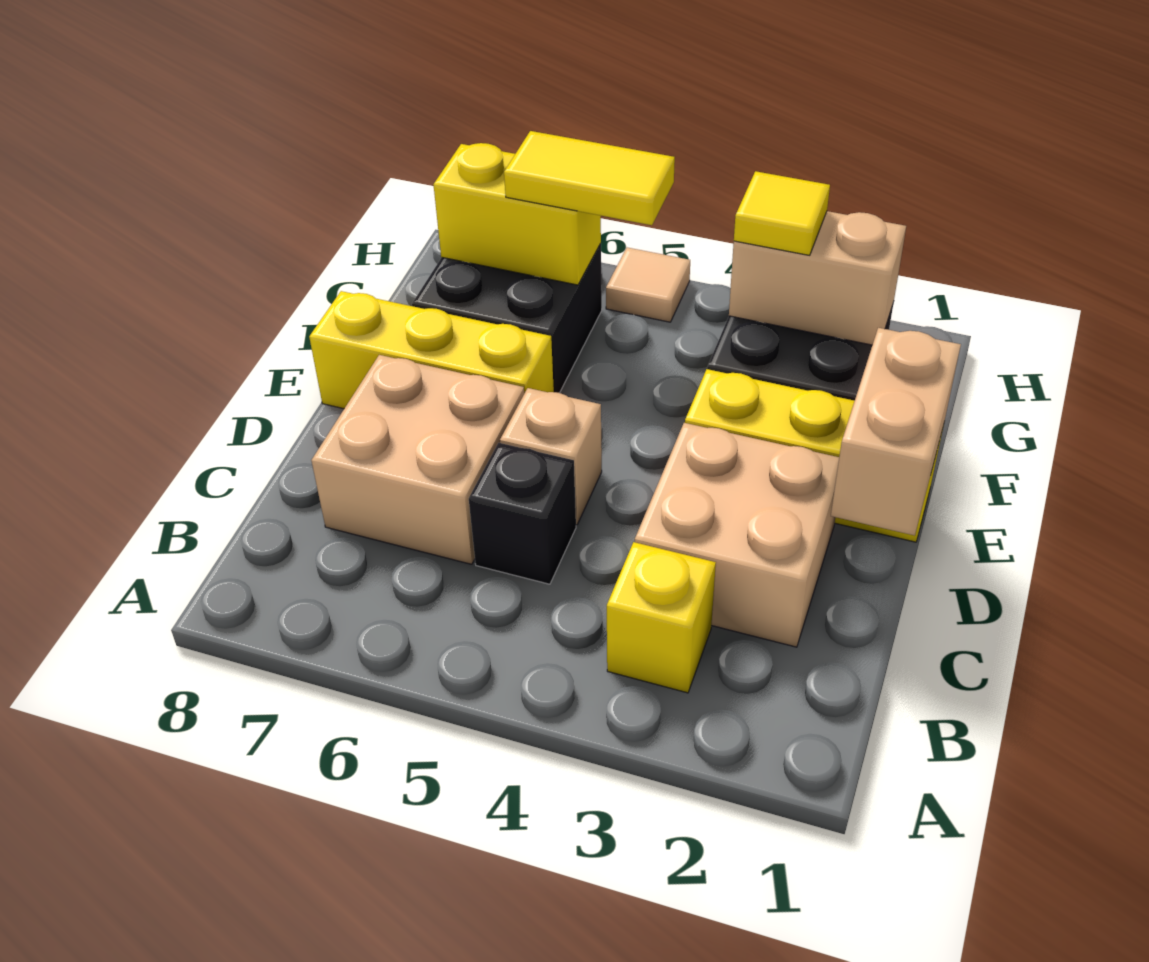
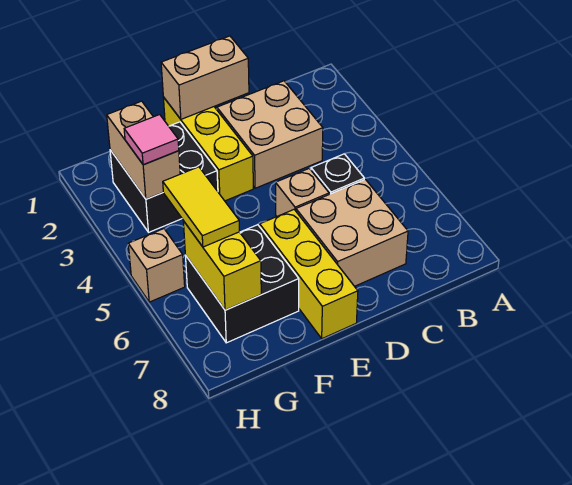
yellow brick B3 level 1 -> none
yellow tile G3 level 3 -> pink tile G3 level 3
tan tile H5 level 1 -> tan brick H5 level 1

